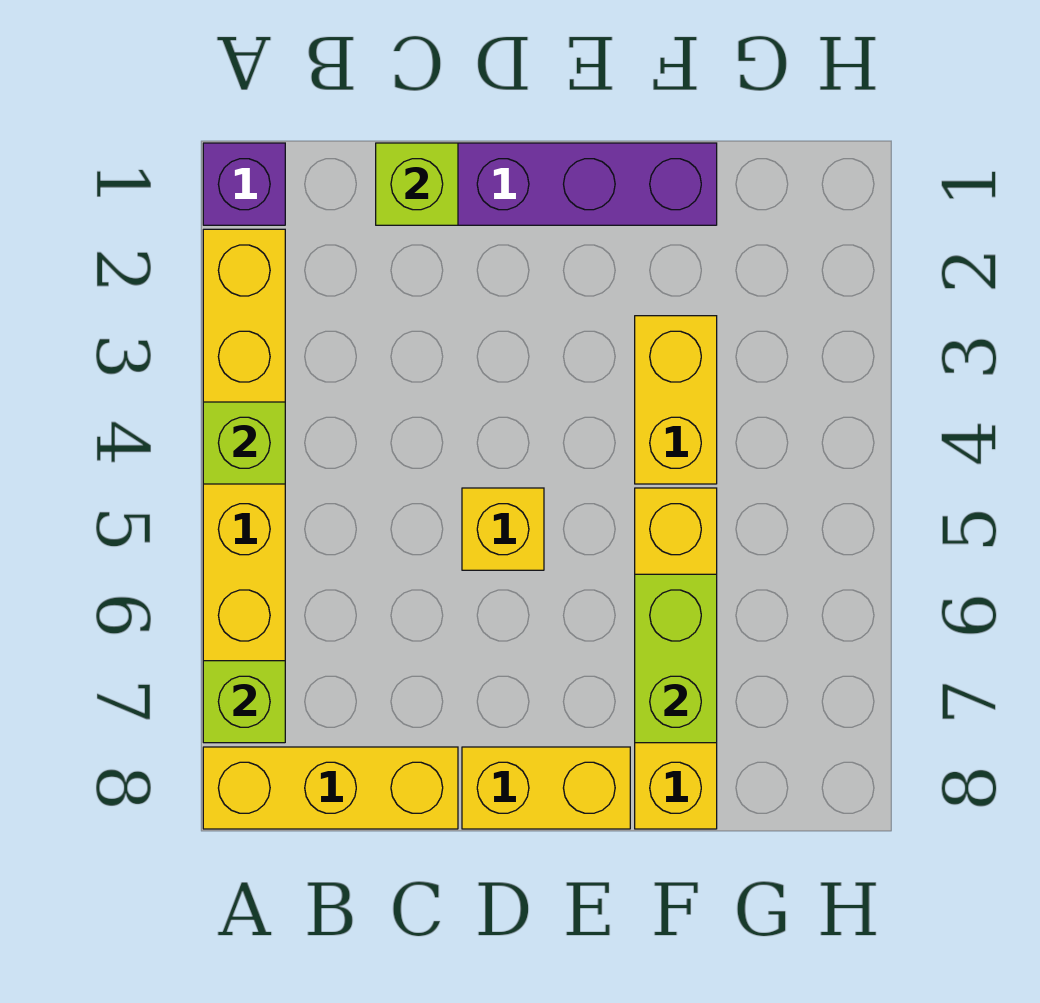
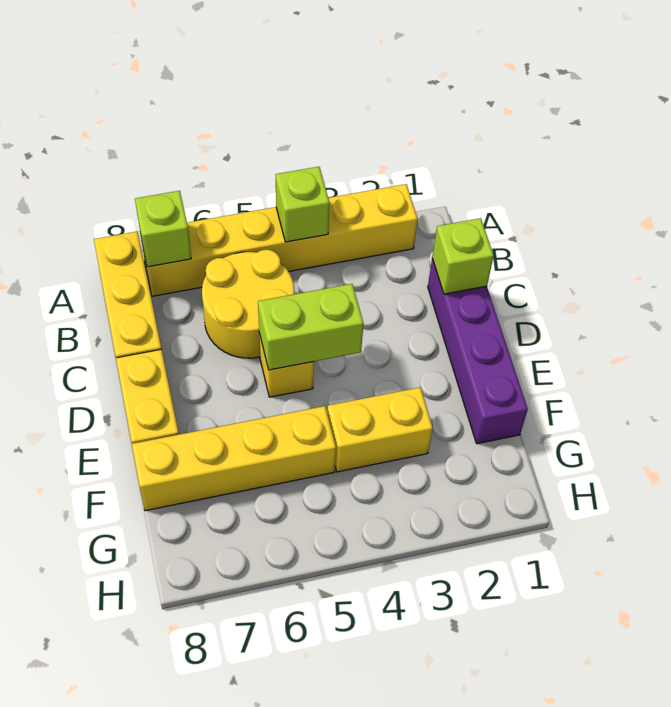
purple brick A1 level 1 -> none
none -> yellow round brick B5:C6 level 1
lime brick F6:F7 level 2 -> lime brick D4:D5 level 2

